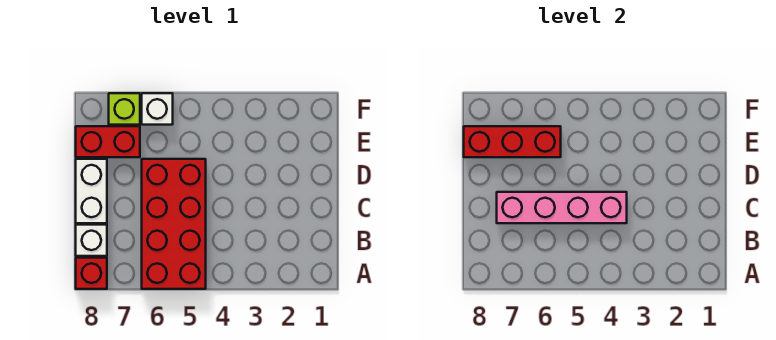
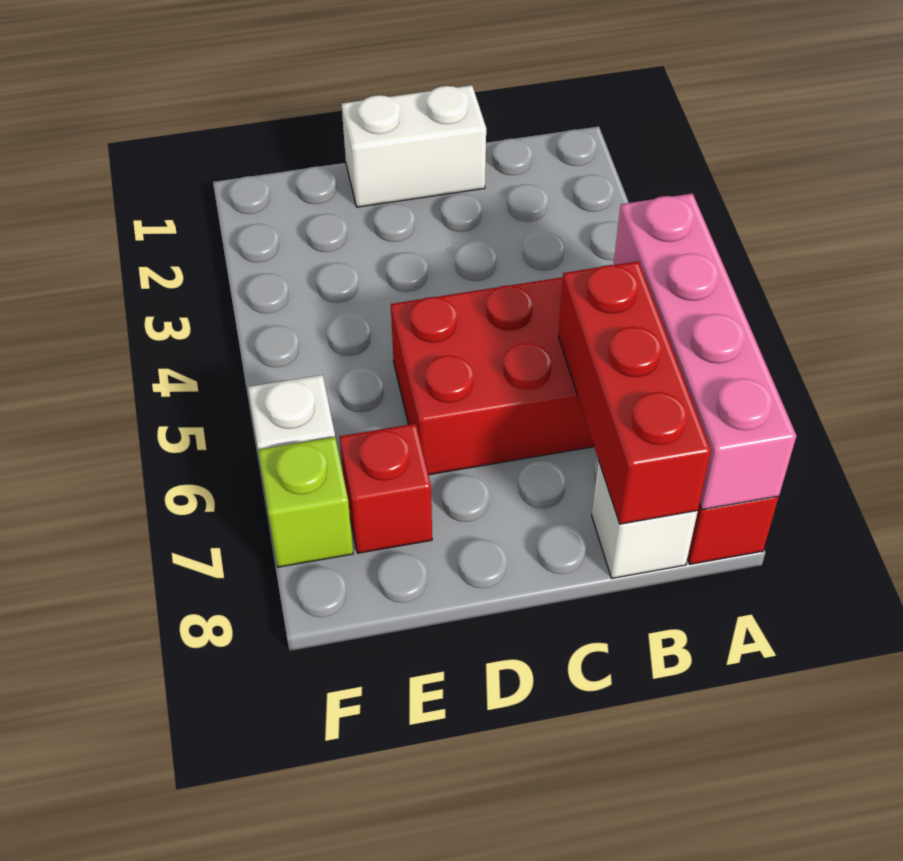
pink brick C4:C7 level 2 -> pink brick A5:A8 level 2
white brick C8:D8 level 1 -> white brick C1:D1 level 1
red brick E6:E8 level 2 -> red brick B6:B8 level 2
red brick E7:E8 level 1 -> red brick E7 level 1

